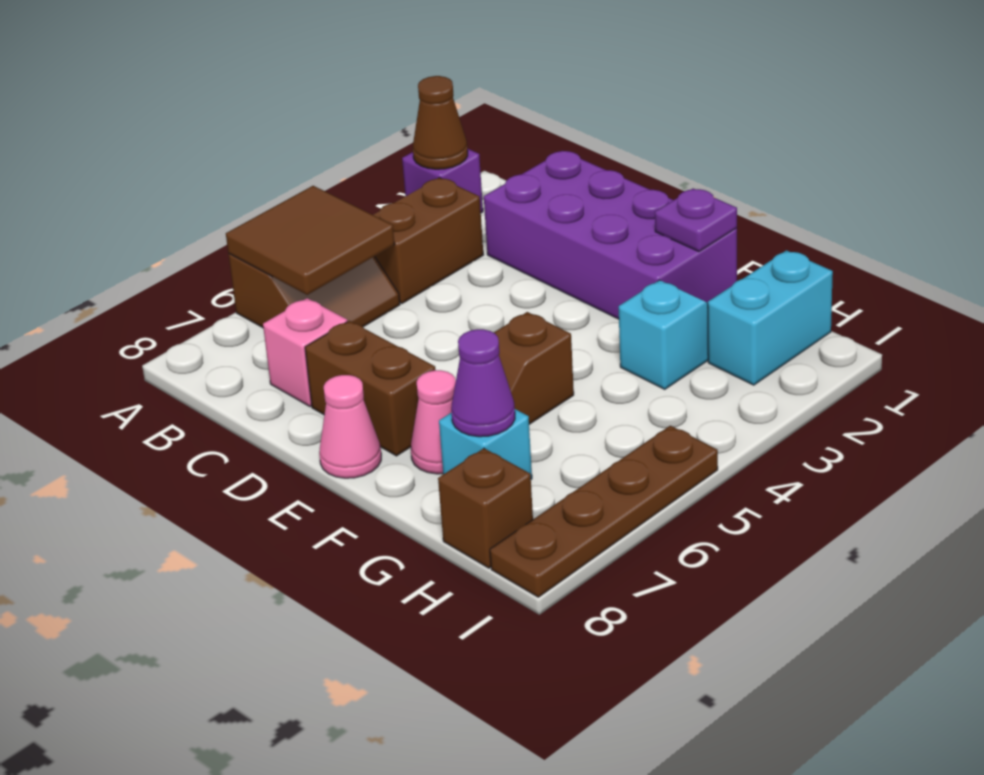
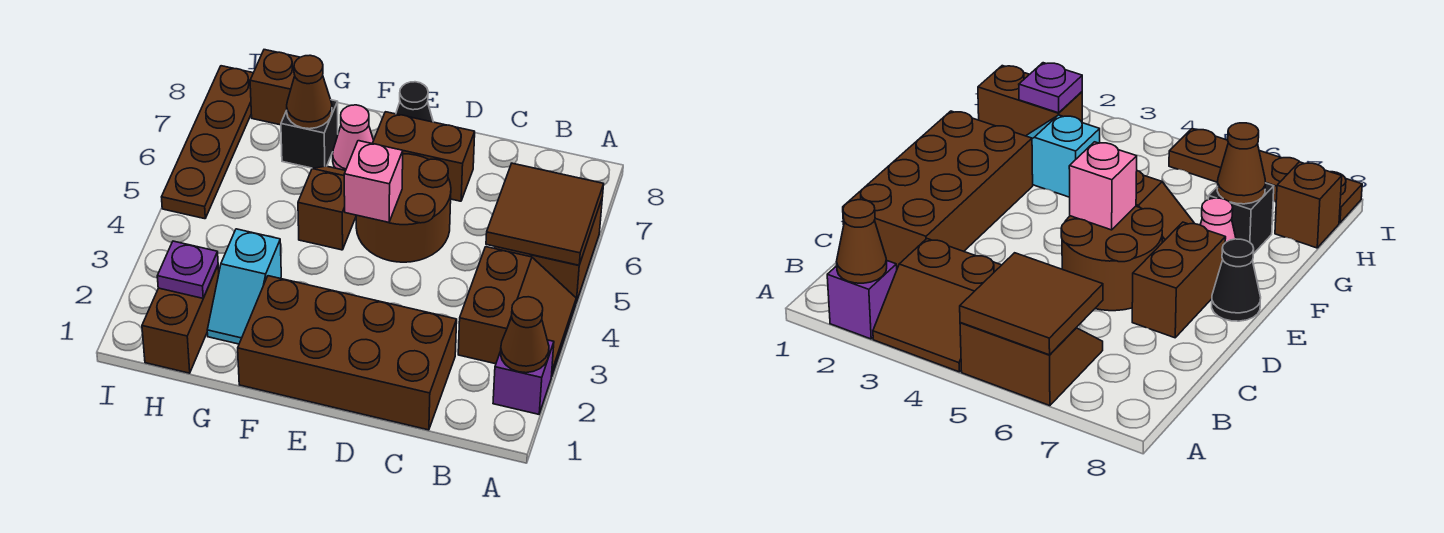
purple brick C1:F2 level 1 -> brown brick C1:F2 level 1
pink brick C7 level 1 -> pink brick E5 level 2
none -> brown round brick D5:E6 level 1
pink cone E8 level 1 -> black cone E8 level 1
purple plate F1 level 2 -> purple plate H2 level 2
cyan brick G7 level 1 -> black brick G7 level 1
purple cone G7 level 2 -> brown cone G7 level 2
cyan brick H1:H2 level 1 -> brown brick H1:H2 level 1

